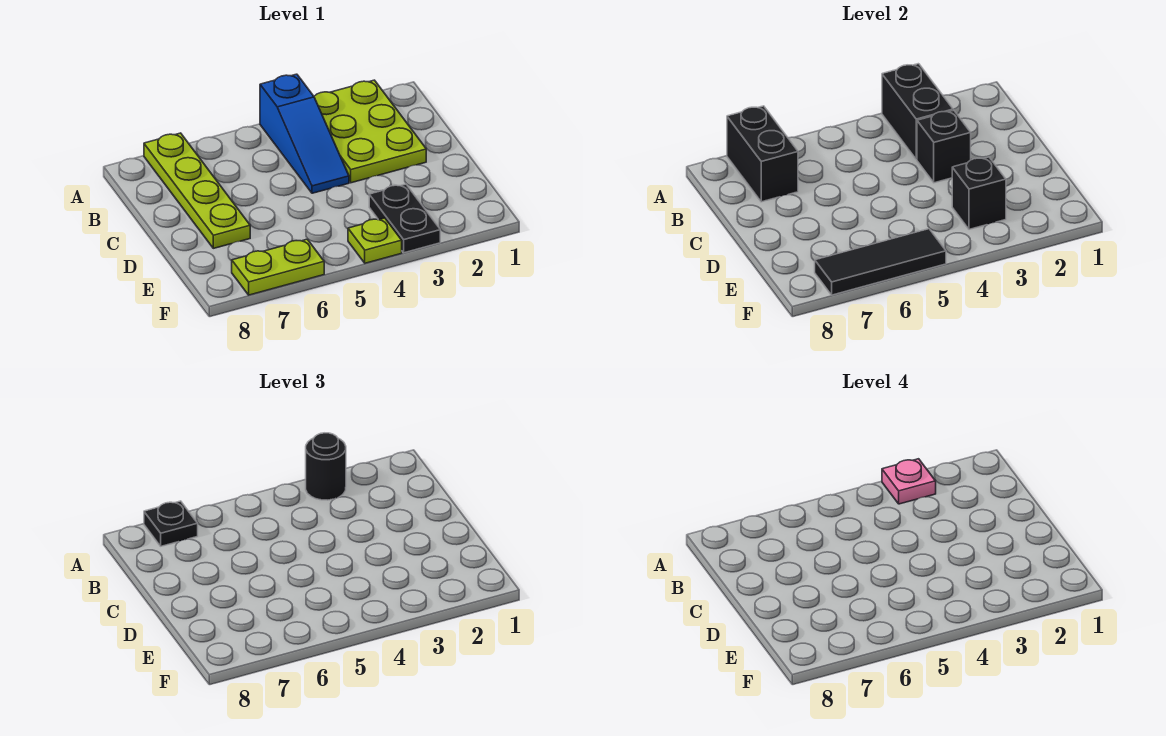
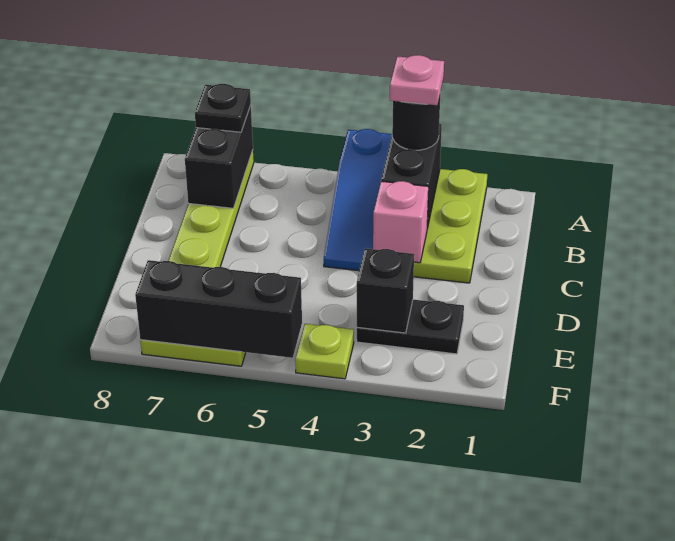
black brick C3 level 2 -> pink brick C3 level 2
black plate E3:F3 level 1 -> black plate E2:E3 level 1
black tile F5:F7 level 2 -> black brick F5:F7 level 2

